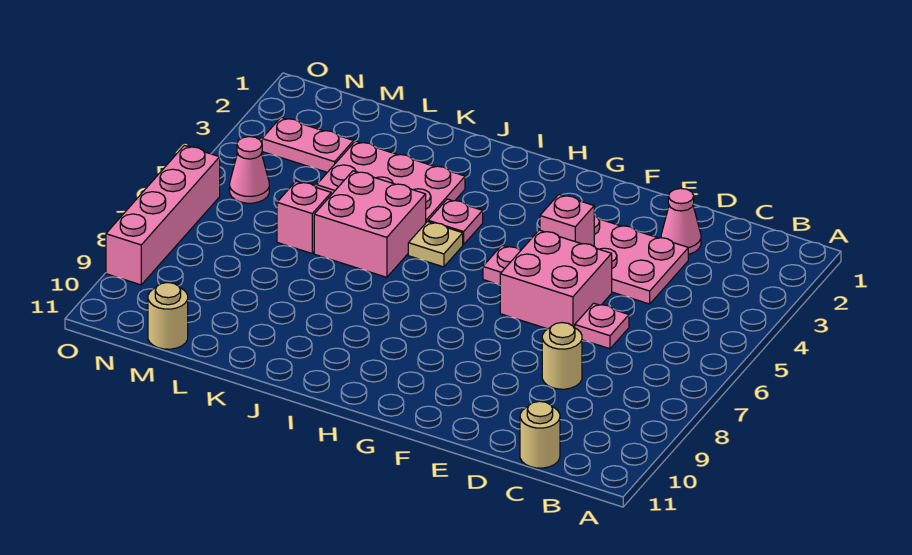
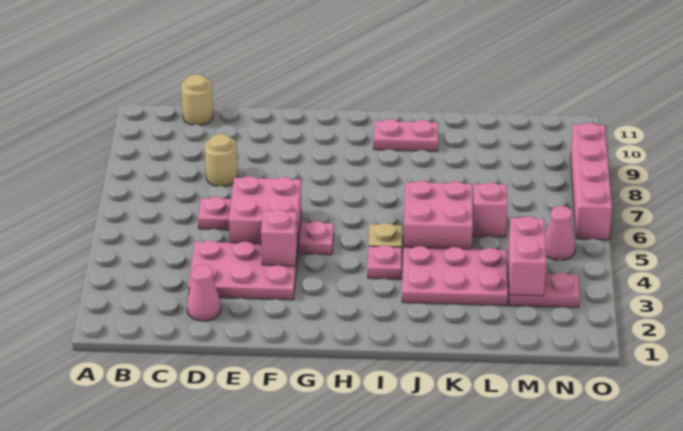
none -> pink plate I10:J10 level 1
none -> pink brick M3:M4 level 2
tan round brick M11 level 1 -> none

